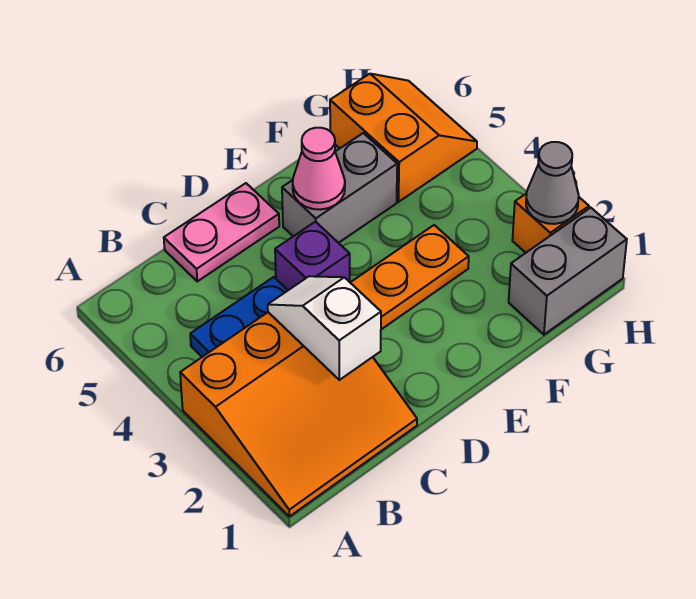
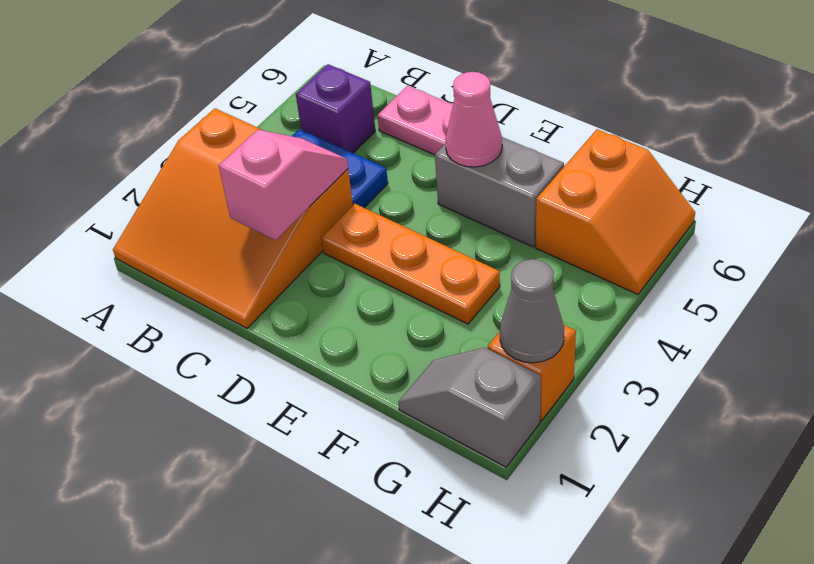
white slope C2:C3 level 2 top 2 -> pink slope C2:C3 level 2 top 2
purple brick D4 level 1 -> purple brick B5 level 1
grey brick G1:H1 level 1 -> grey slope G1:H1 level 1 top H

